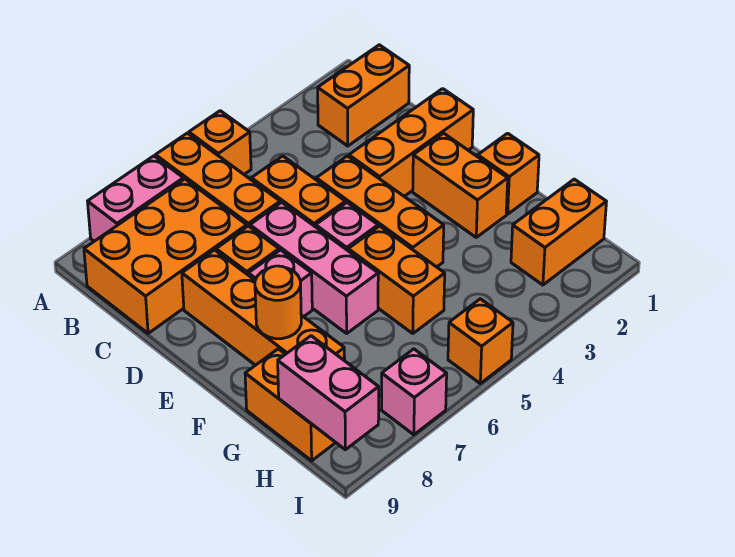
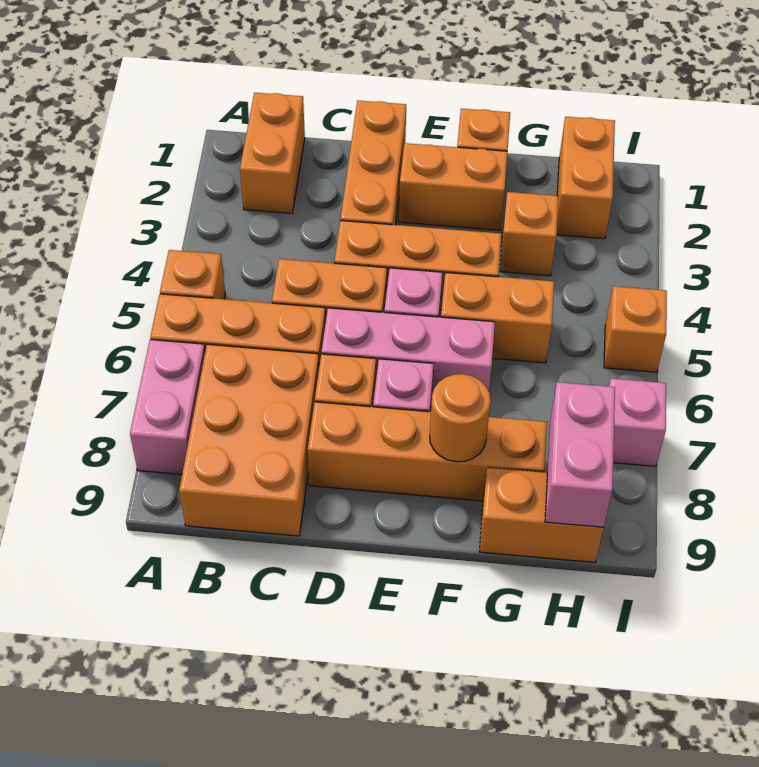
none -> orange brick G3 level 1
pink brick H9:I9 level 2 -> pink brick H8:H9 level 2

